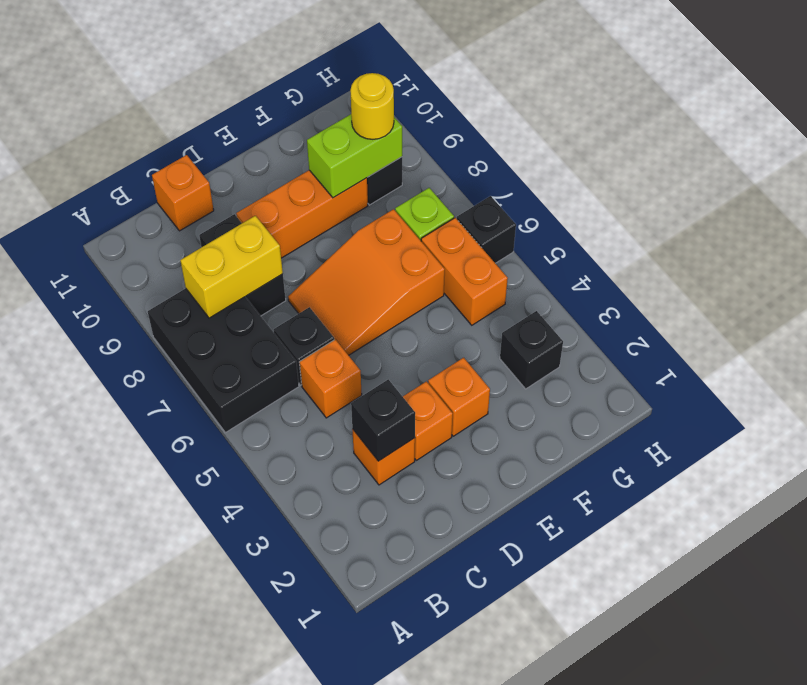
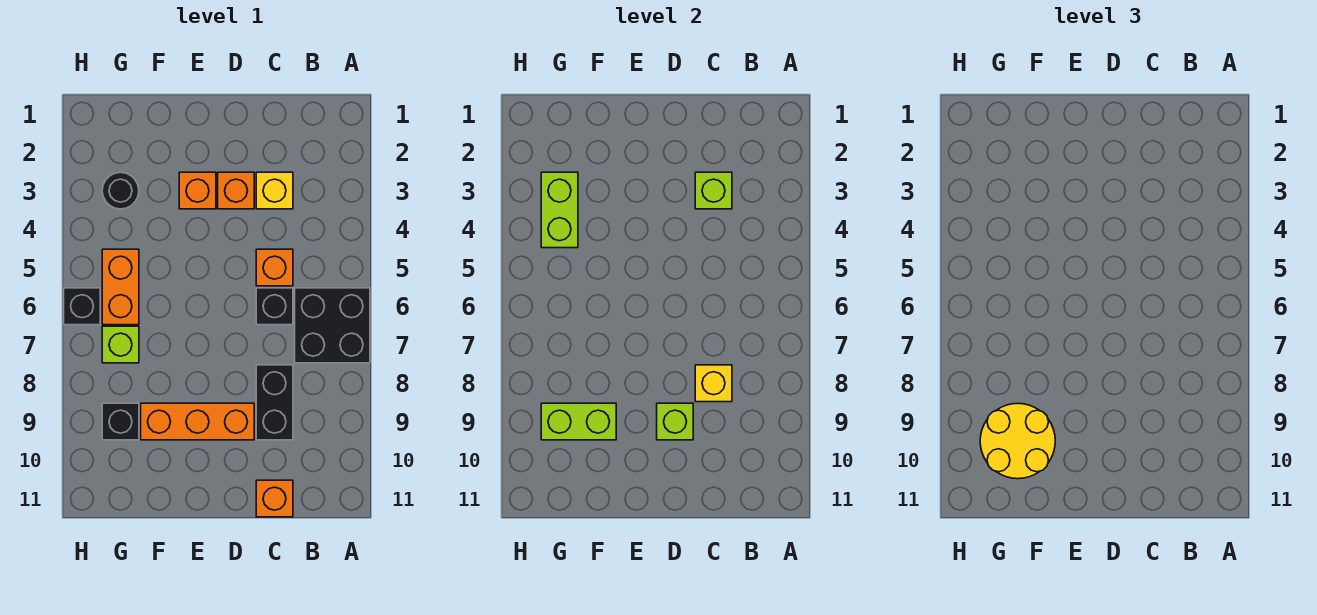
black brick A6:B8 level 1 -> black brick A6:B7 level 1
yellow brick B8:C8 level 2 -> yellow brick C8 level 2
orange brick C3 level 1 -> yellow brick C3 level 1
black brick C3 level 2 -> lime brick C3 level 2
orange slope D6:F7 level 1 top F -> none
none -> lime brick D9 level 2
black brick G3 level 1 -> black round brick G3 level 1
none -> lime brick G3:G4 level 2
yellow round brick G9 level 3 -> yellow round brick F9:G10 level 3

